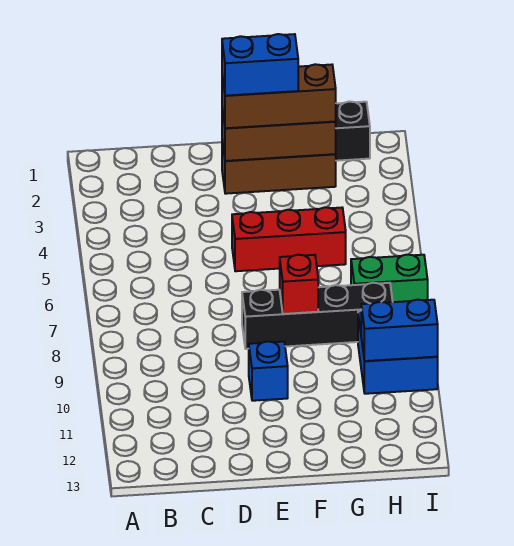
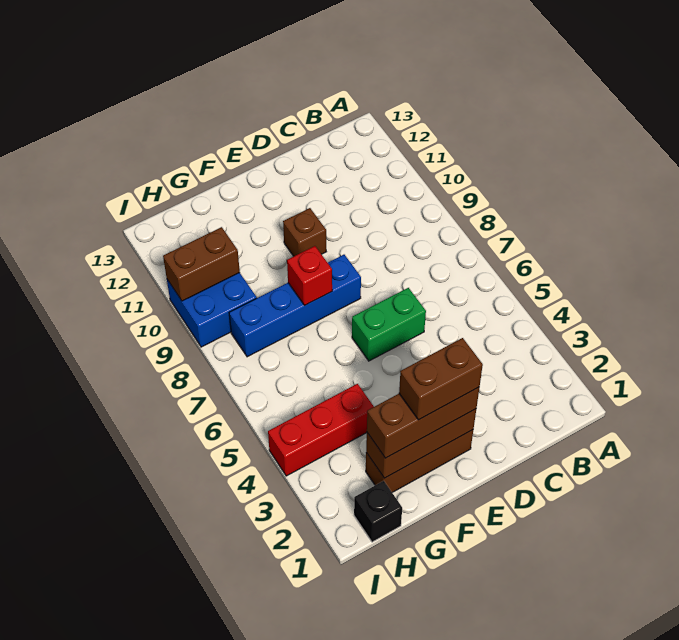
blue brick E2:F2 level 4 -> brown brick E2:F2 level 4
red brick E5:G5 level 1 -> red brick G4:I4 level 1
black brick E8:H8 level 1 -> blue brick E8:H8 level 1
blue brick E10 level 1 -> brown brick E10 level 1
green brick H7:I7 level 1 -> green brick D6:E6 level 1
blue brick H10:I10 level 2 -> brown brick H10:I10 level 2

